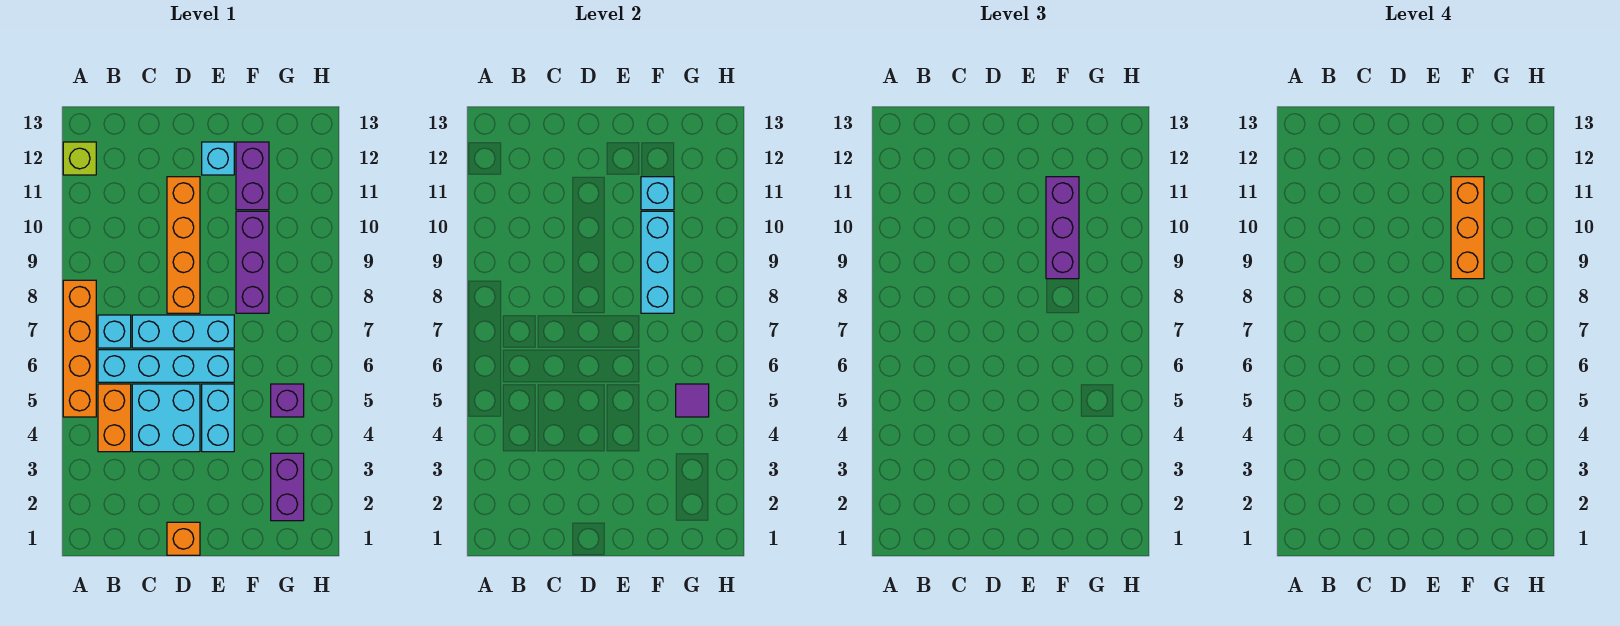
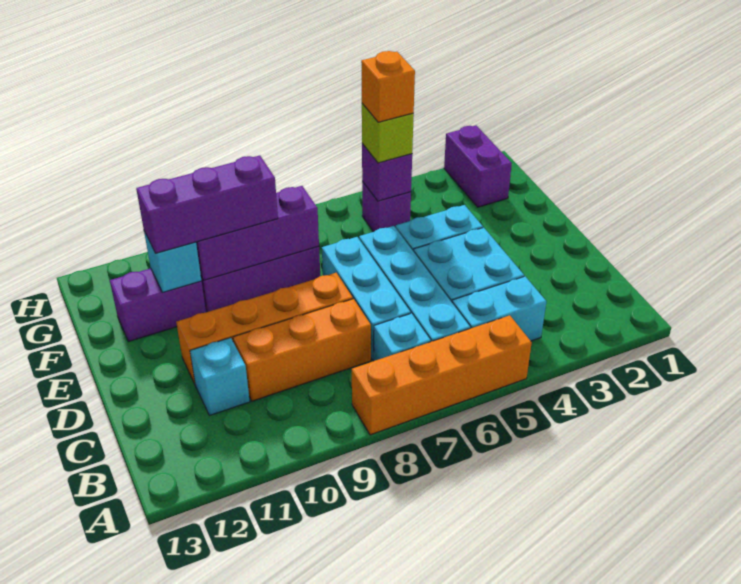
lime brick A12 level 1 -> lime brick G5 level 3
orange brick B4:B5 level 1 -> cyan brick B4:B5 level 1
orange brick D1 level 1 -> orange brick G5 level 4
cyan brick E12 level 1 -> cyan brick C11 level 1
cyan brick F8:F10 level 2 -> purple brick F8:F10 level 2
orange brick F9:F11 level 4 -> orange brick C8:C10 level 1
purple brick G2:G3 level 1 -> purple brick G2:H2 level 1
purple tile G5 level 2 -> purple brick G5 level 2

